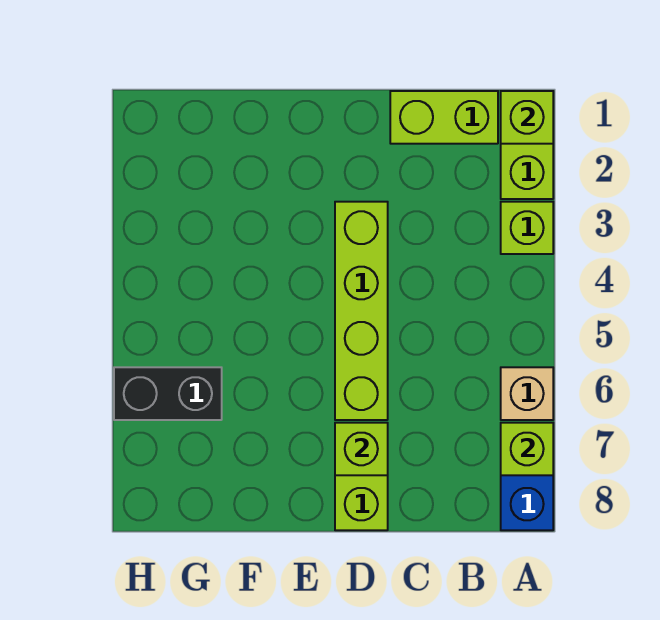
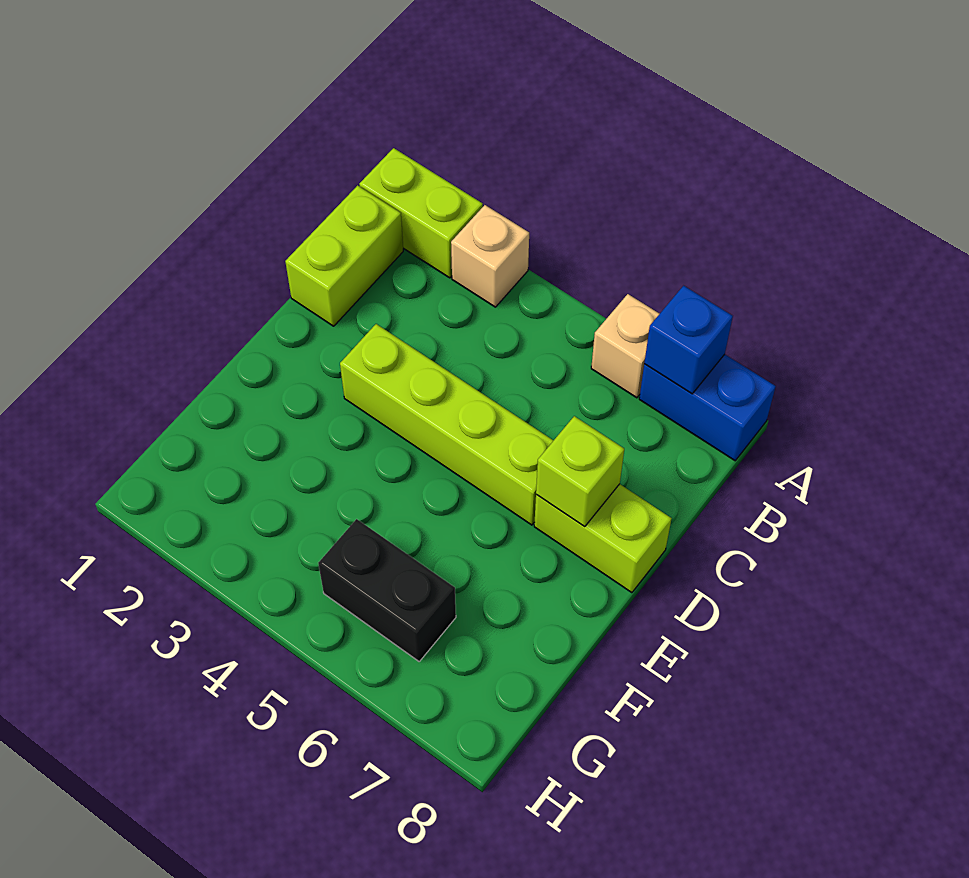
lime brick A1 level 2 -> none
lime brick A3 level 1 -> tan brick A3 level 1
lime brick A7 level 2 -> blue brick A7 level 2
black brick G6:H6 level 1 -> black brick G5:G6 level 1

